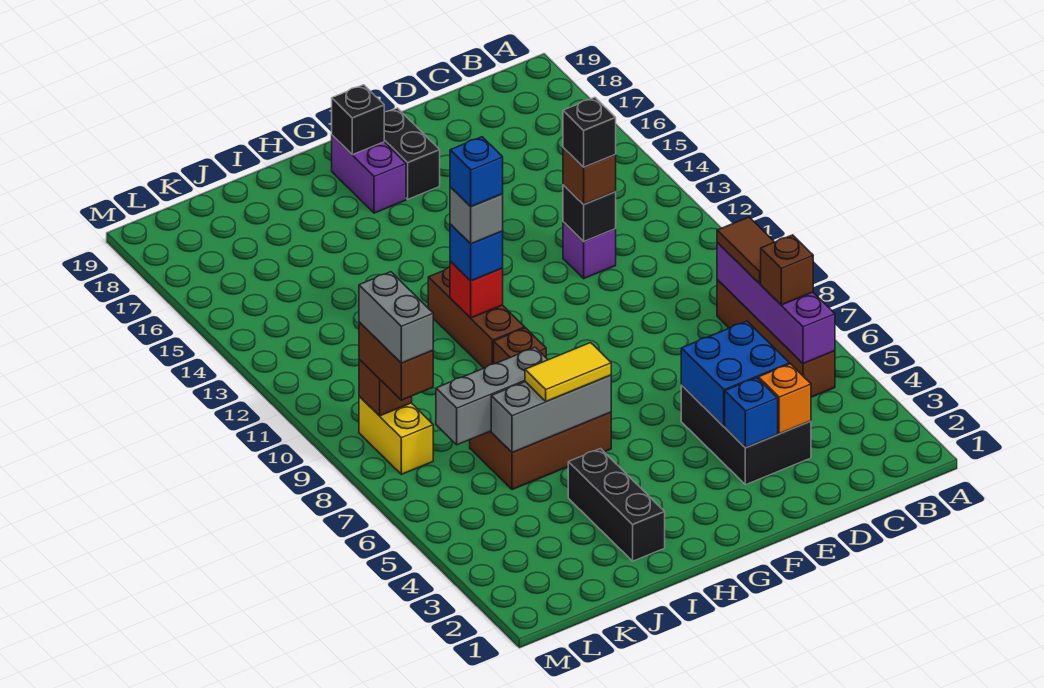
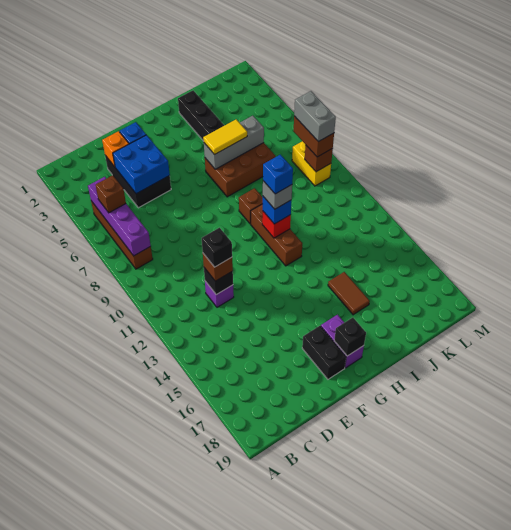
brown tile B7:B8 level 3 -> brown tile I15:I16 level 1
grey brick I7:K7 level 2 -> none

